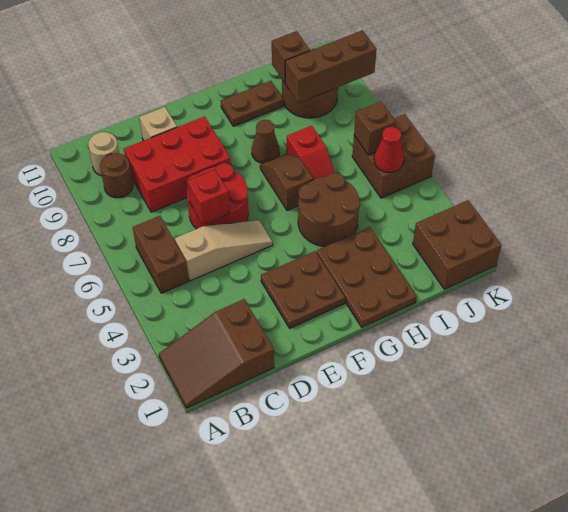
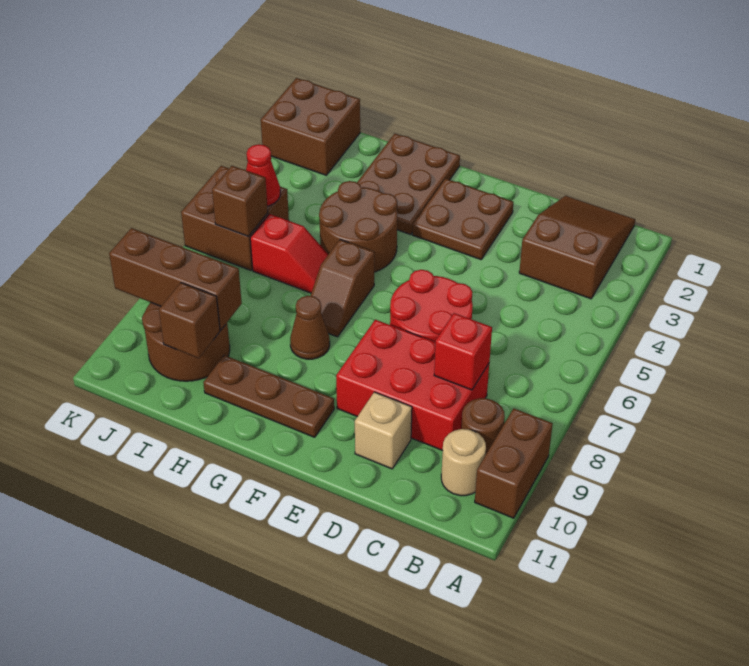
brown slope A1:C2 level 1 top C -> brown slope B1:C3 level 1 top 3
brown brick B5:B6 level 1 -> brown brick A9:A10 level 1
tan slope C5:E5 level 1 top C -> none
red brick D6 level 2 -> red brick C8 level 2
brown plate G10:H10 level 1 -> brown plate F10:H10 level 1
red slope H6:H7 level 1 top 7 -> red slope H6:I6 level 1 top I

